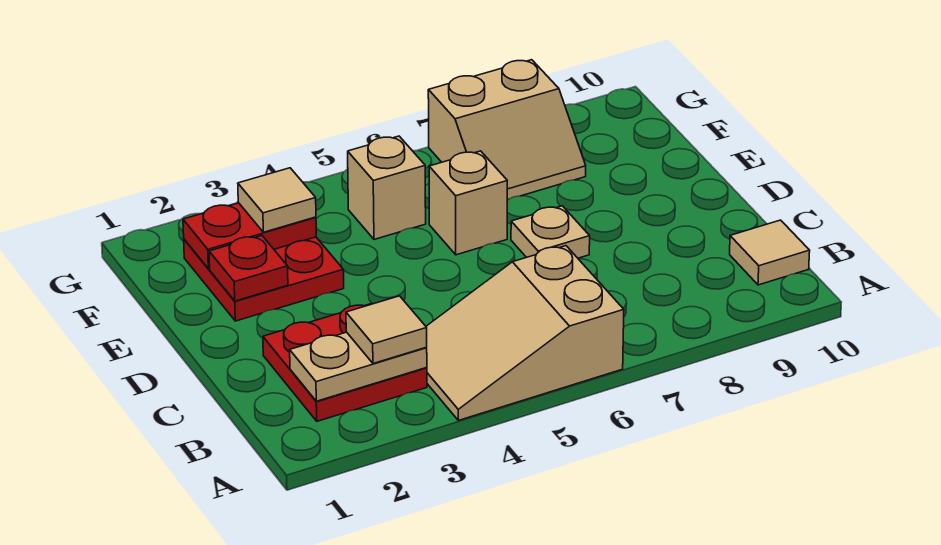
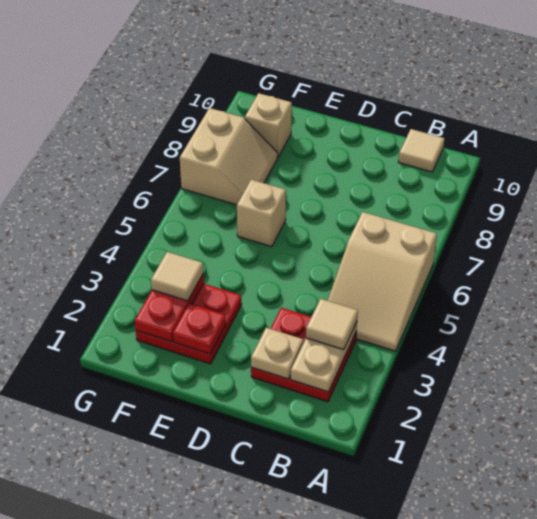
tan plate D7 level 1 -> tan plate C2 level 2
tan brick F5 level 1 -> tan brick F9 level 1

